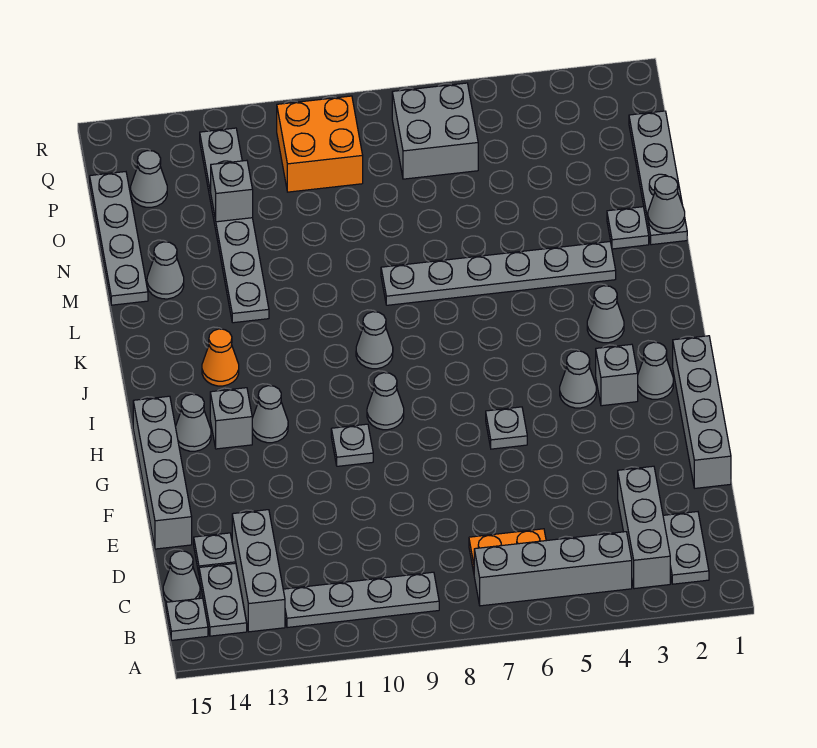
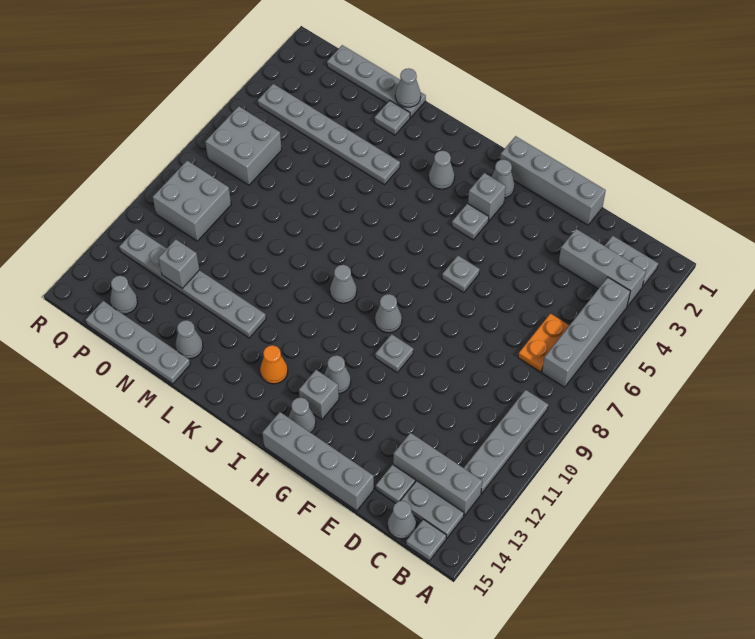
grey cone H4 level 1 -> grey plate H4 level 1
grey plate L3:L8 level 1 -> grey plate L4:Q4 level 1
orange brick P9:Q10 level 1 -> grey brick P9:Q10 level 1

